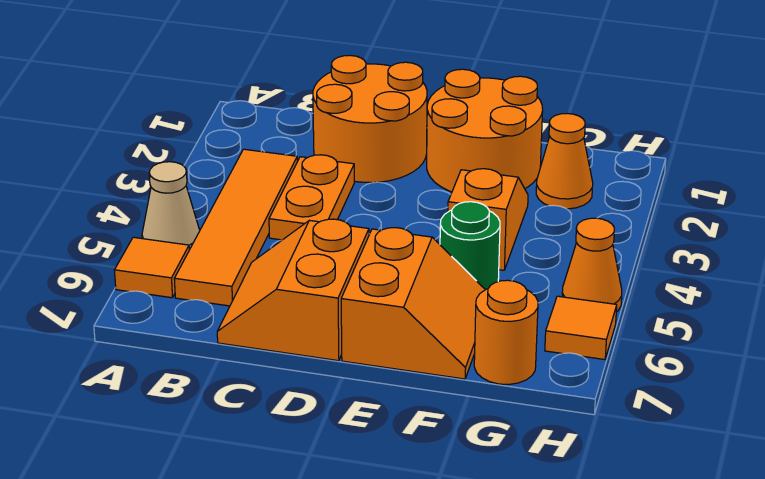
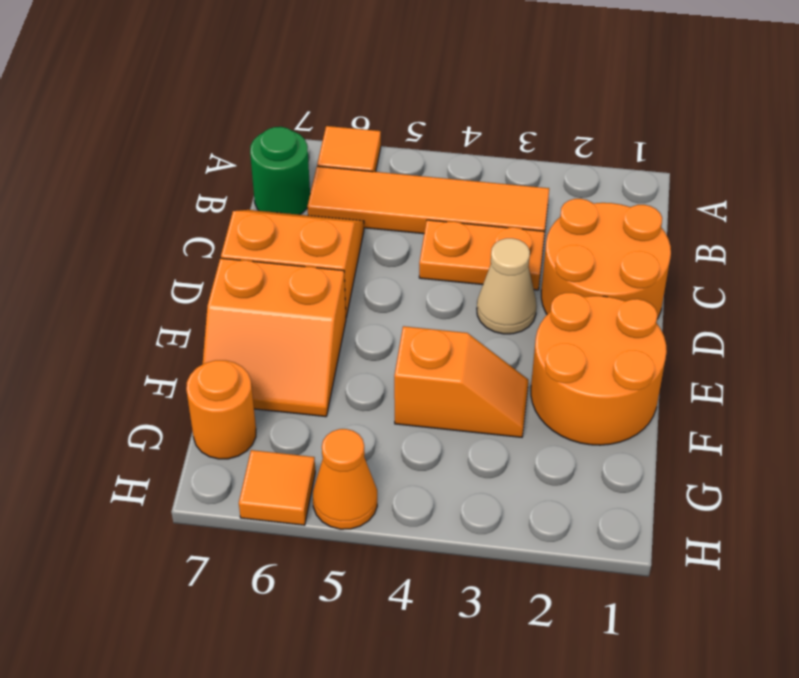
tan cone A5 level 1 -> tan cone D3 level 1
green round brick F5 level 1 -> green round brick B7 level 1
orange cone G2 level 1 -> none

